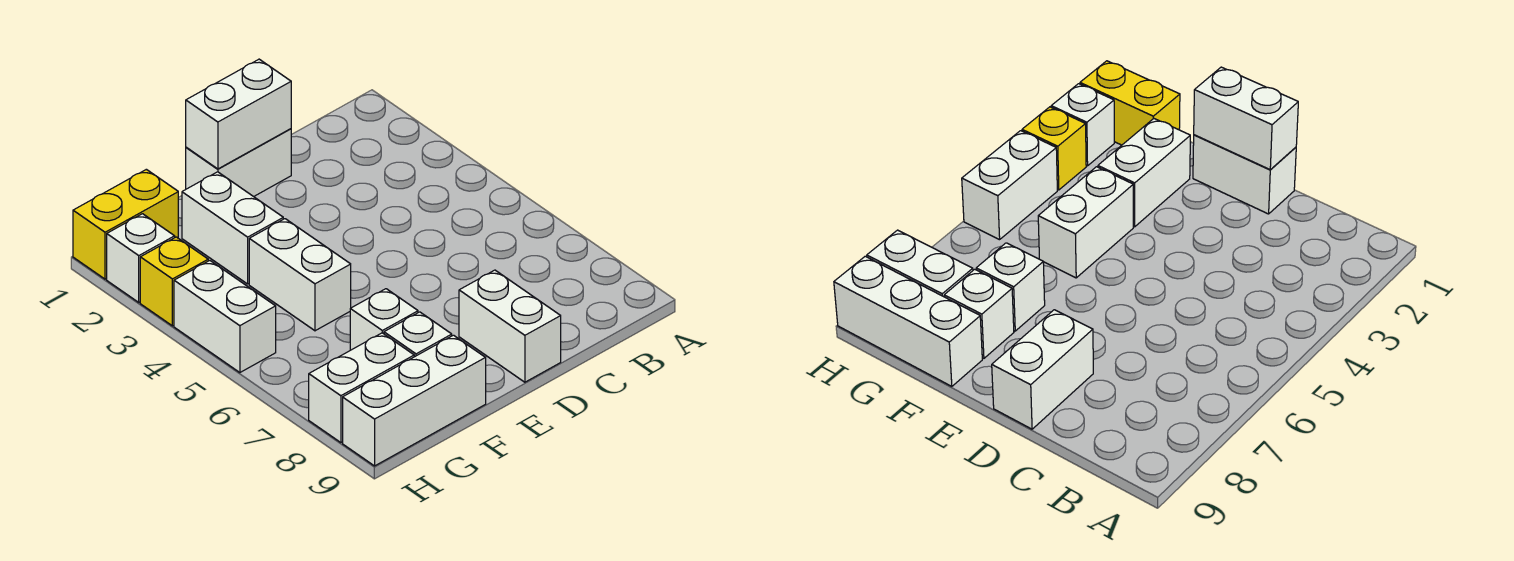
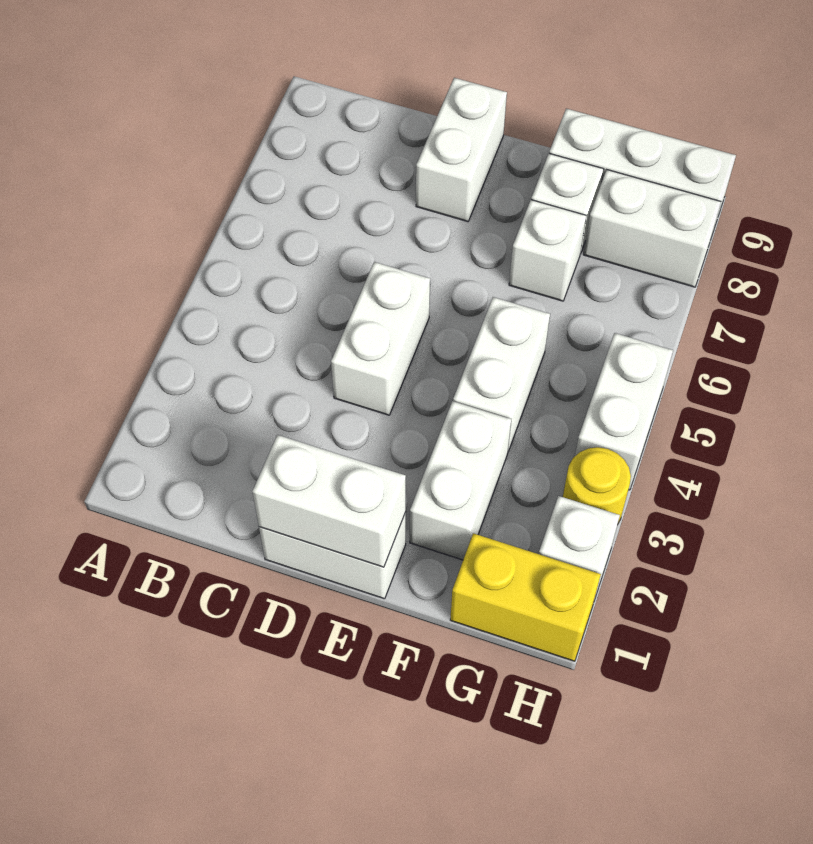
none -> white brick D4:D5 level 1
yellow brick H3 level 1 -> yellow round brick H3 level 1

